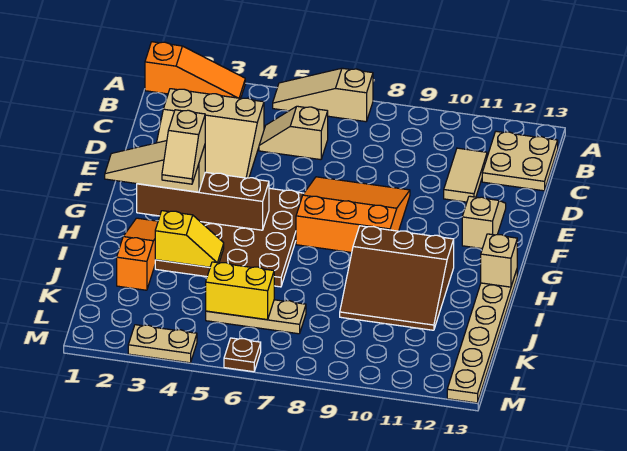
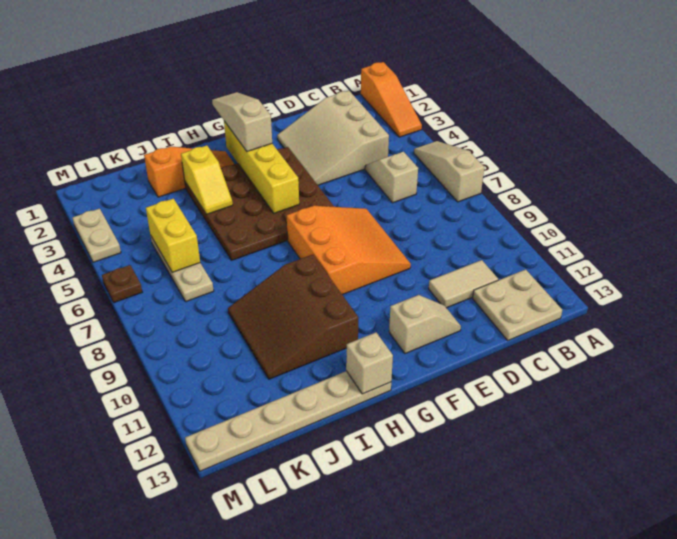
brown brick G2:G5 level 2 -> yellow brick G2:G5 level 2
tan slope G3:H3 level 4 top G -> none

